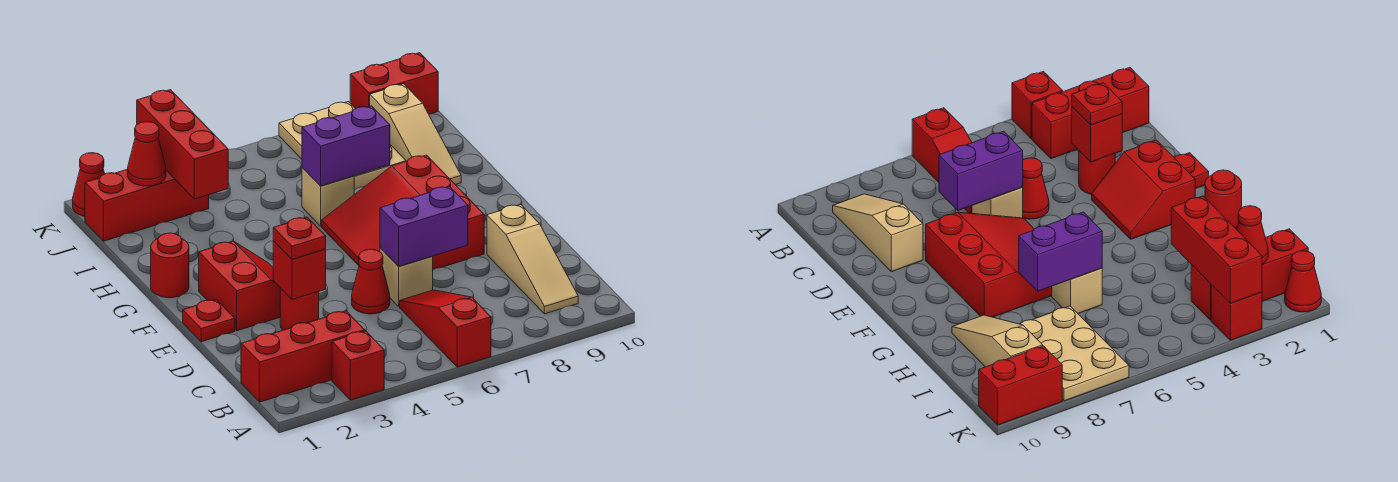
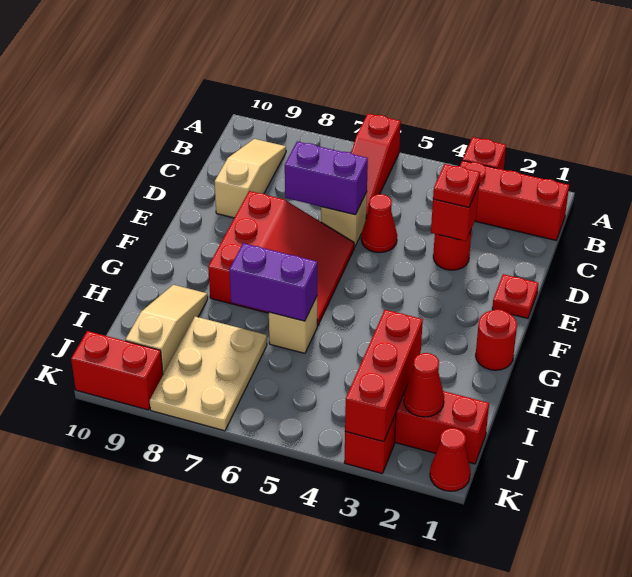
red slope E2:F3 level 1 top 2 -> none

